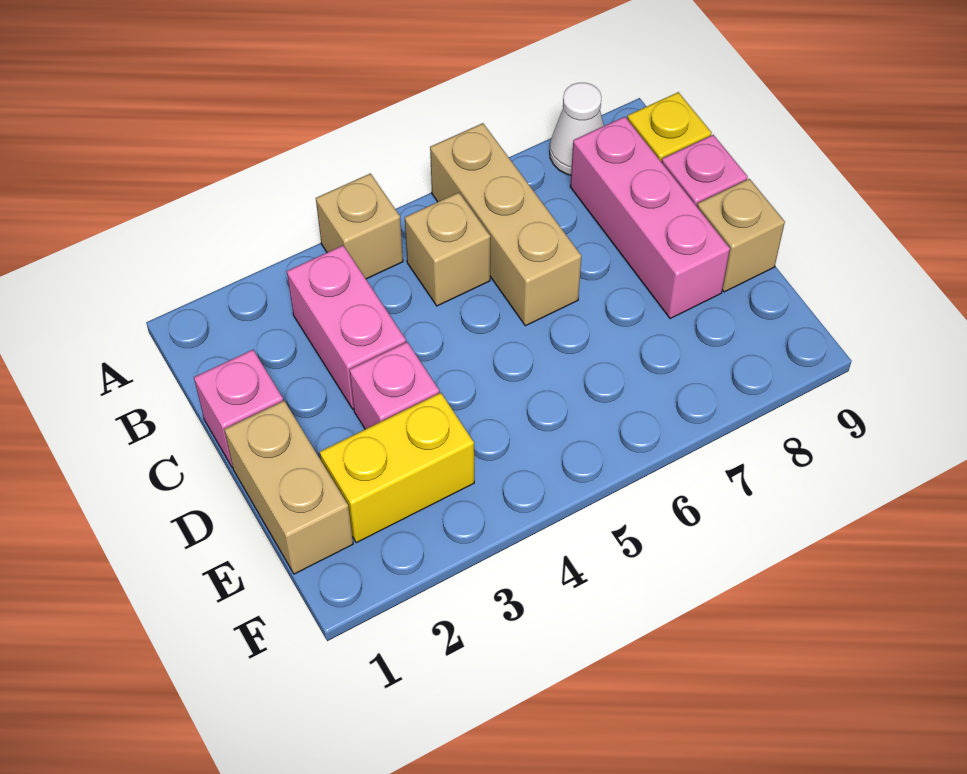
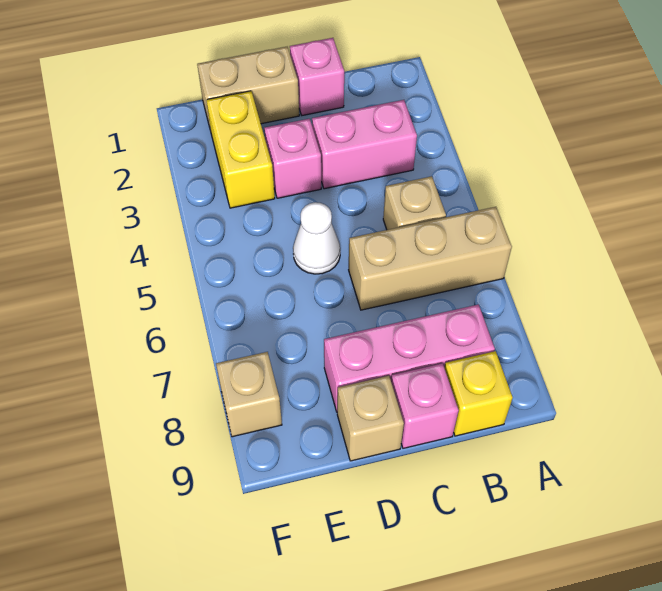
tan brick A4 level 1 -> tan brick F8 level 1
white cone A8 level 1 -> white cone D5 level 1

